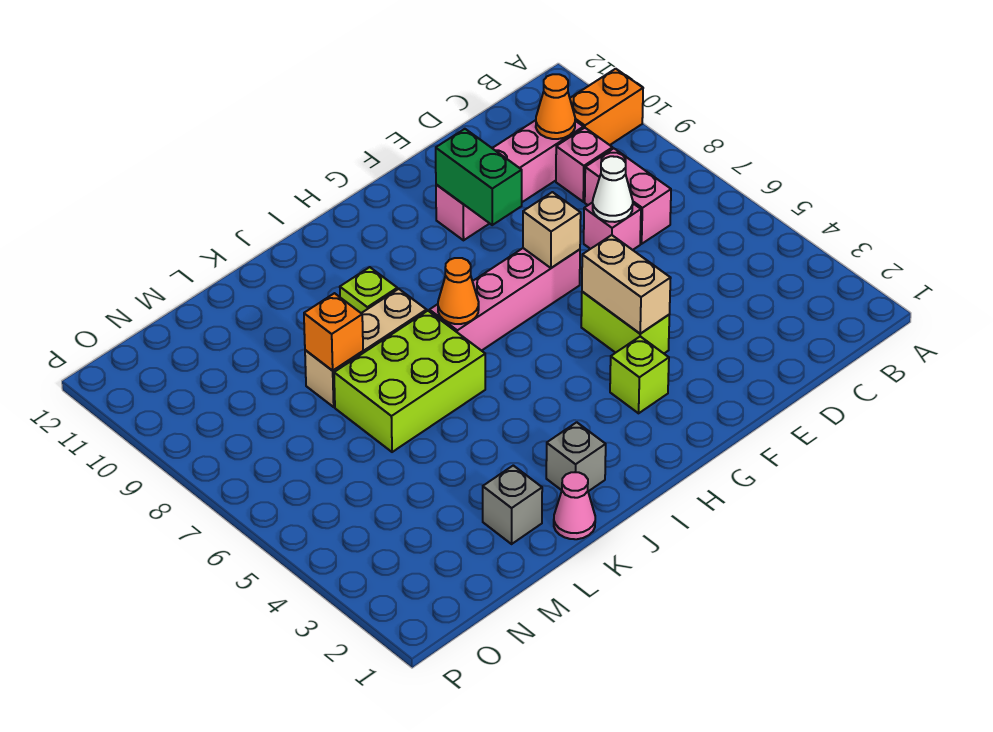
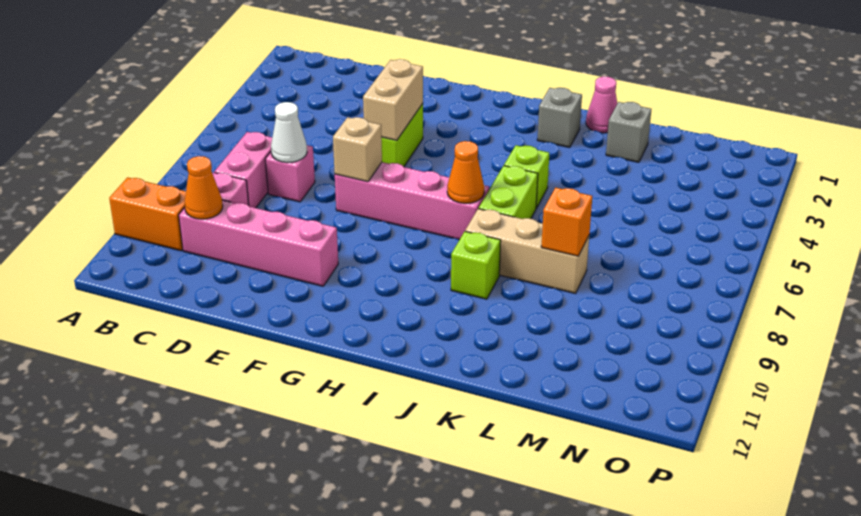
green brick F9:F10 level 2 -> none
lime brick G3 level 1 -> lime brick J5 level 1
lime brick J6:L7 level 1 -> lime brick J6:J7 level 1

